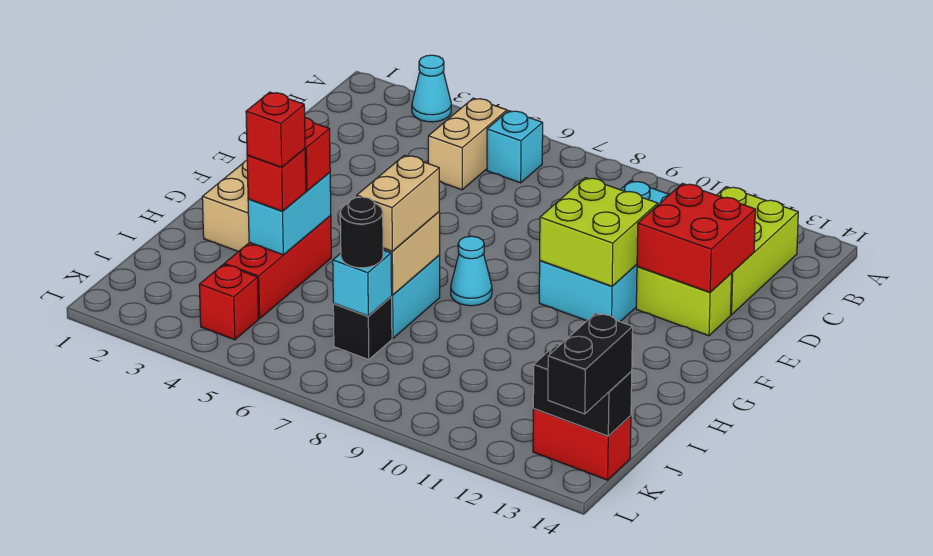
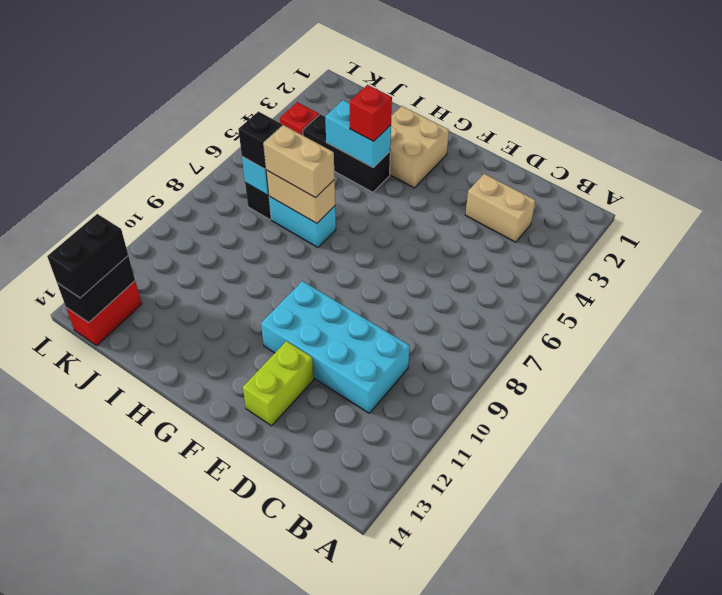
cyan cone A3 level 1 -> none
tan brick B5:C5 level 1 -> tan brick C3:D3 level 1
cyan brick B6 level 1 -> none
lime brick B12:D13 level 1 -> none
red brick D12:E13 level 2 -> none
lime brick E10:F11 level 2 -> none
cyan cone G8 level 1 -> none
red brick H4:J4 level 1 -> black brick H4:J4 level 1
red brick I4 level 3 -> none
red brick I4 level 4 -> none
black round brick J7 level 3 -> black brick J7 level 3
black brick K14:L14 level 3 -> black brick K13:K14 level 3

